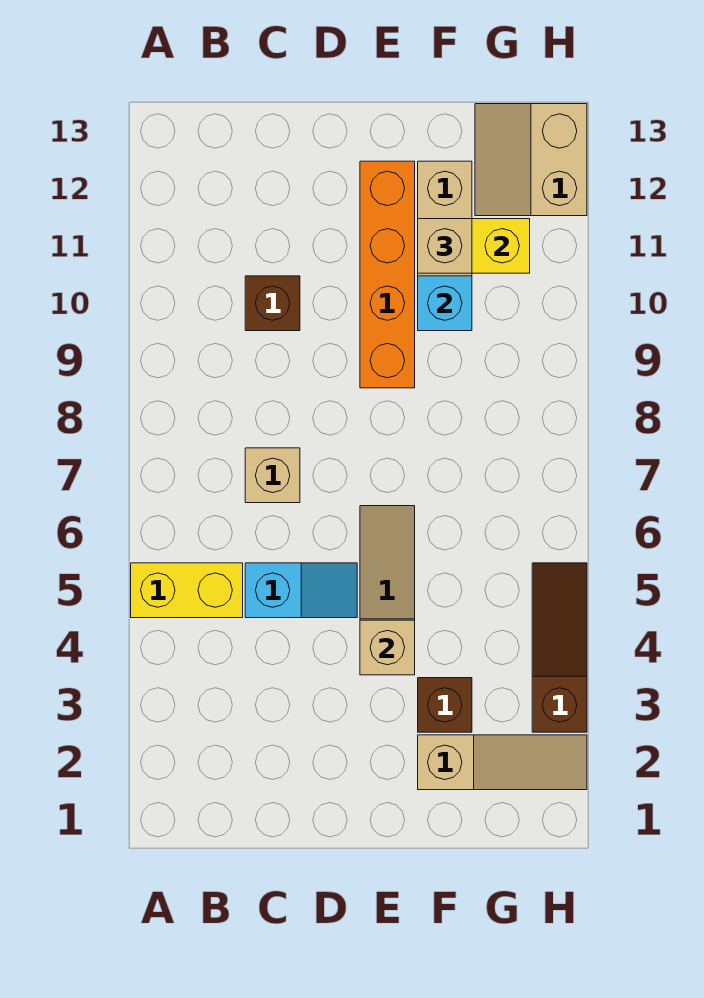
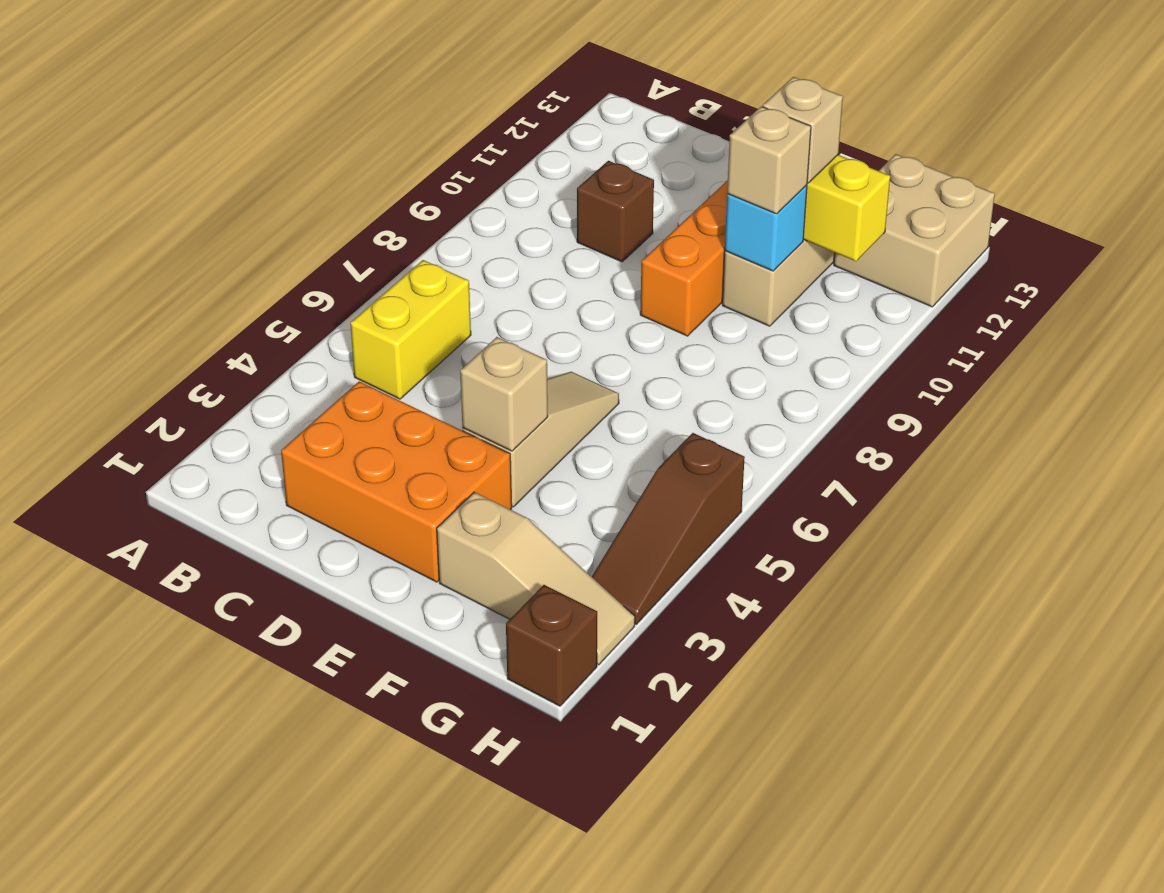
yellow brick A5:B5 level 1 -> yellow brick B5:B6 level 1
none -> orange brick C2:E3 level 1
cyan slope C5:D5 level 1 top C -> none
tan brick C7 level 1 -> tan brick F10 level 3
brown brick F3 level 1 -> brown brick H1 level 1
tan slope G12:H13 level 1 top H -> tan brick G12:H13 level 1
brown slope H3:H5 level 1 top 3 -> brown slope H3:H5 level 1 top 5

